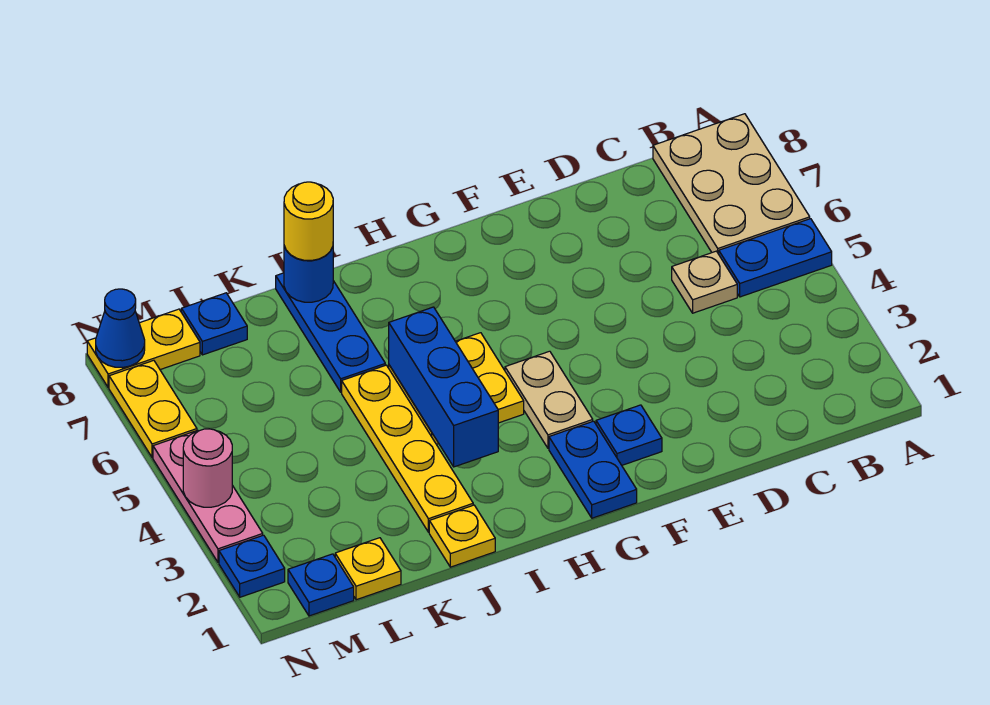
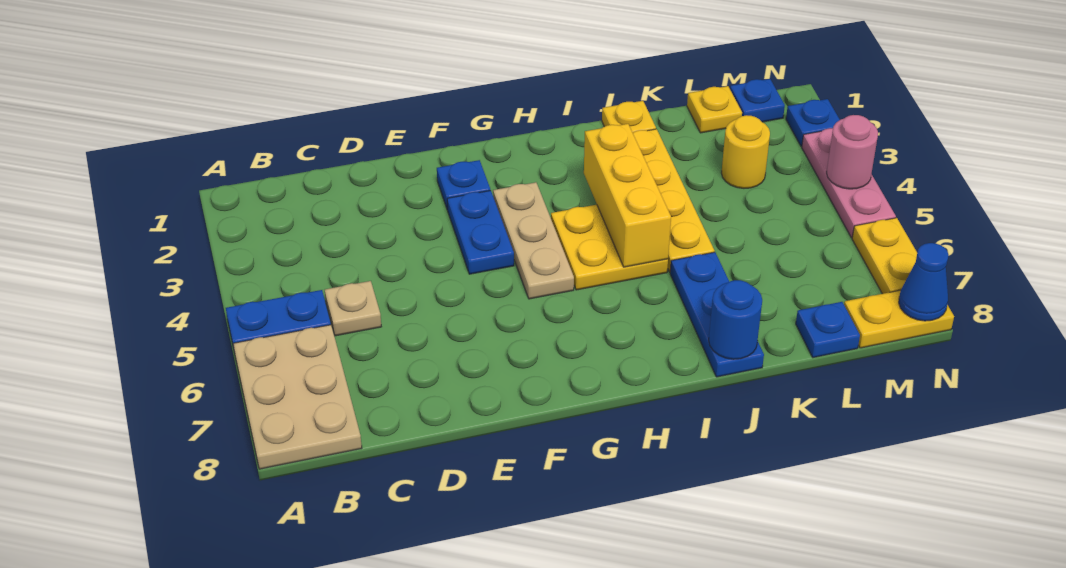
blue plate G1:G2 level 1 -> blue plate F3:F4 level 1
tan plate G3:G4 level 1 -> tan plate G3:G5 level 1
blue brick I3:I5 level 2 -> yellow brick I3:I5 level 2
yellow round brick J8 level 3 -> yellow round brick L3 level 1

